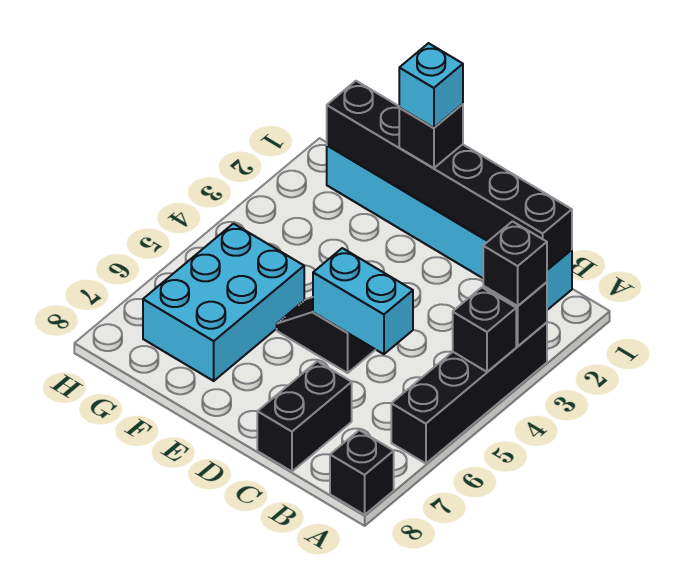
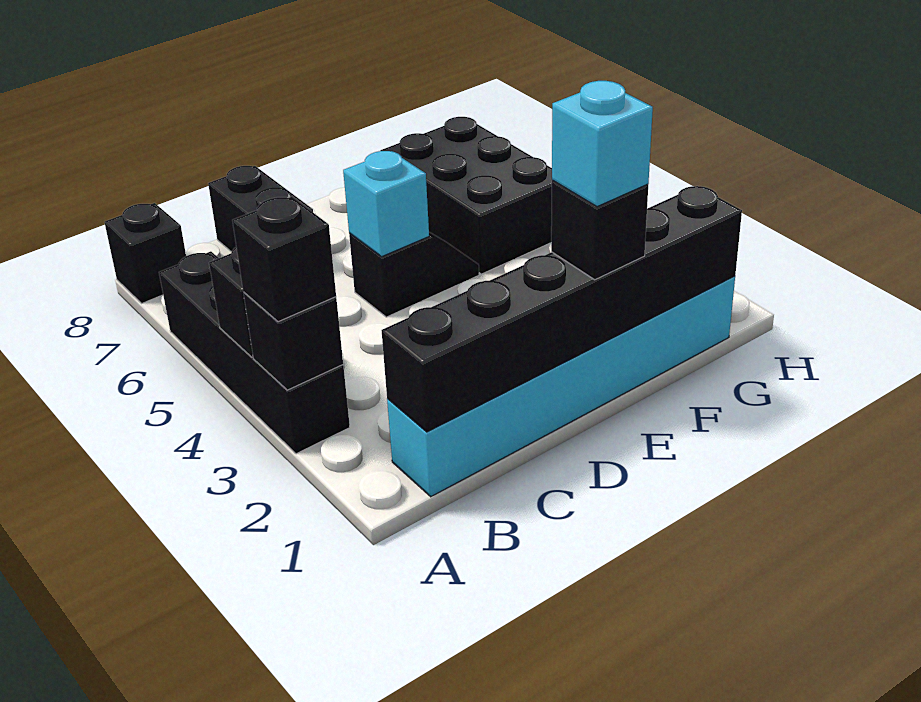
cyan brick C5:D5 level 2 -> cyan brick D5 level 2
cyan brick F5:G7 level 1 -> black brick F5:G7 level 1

